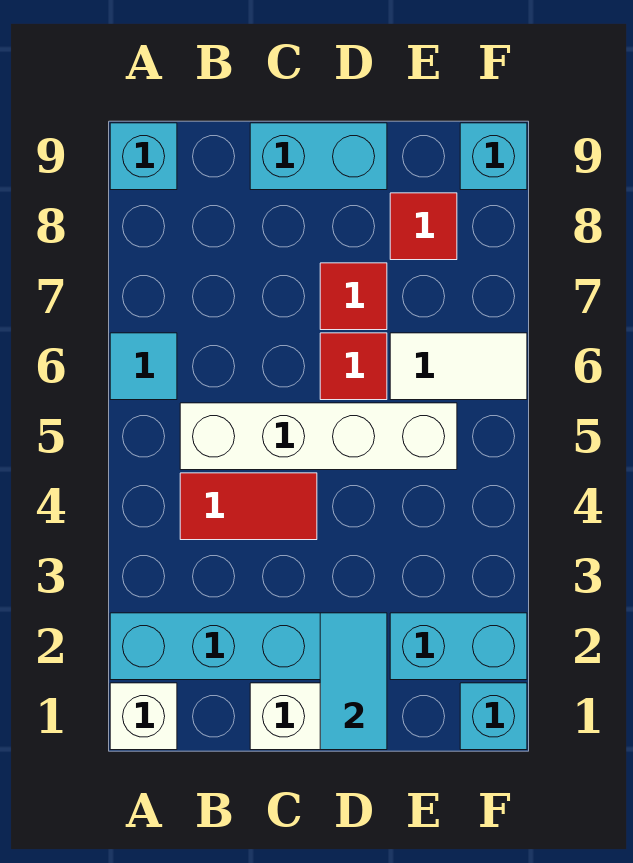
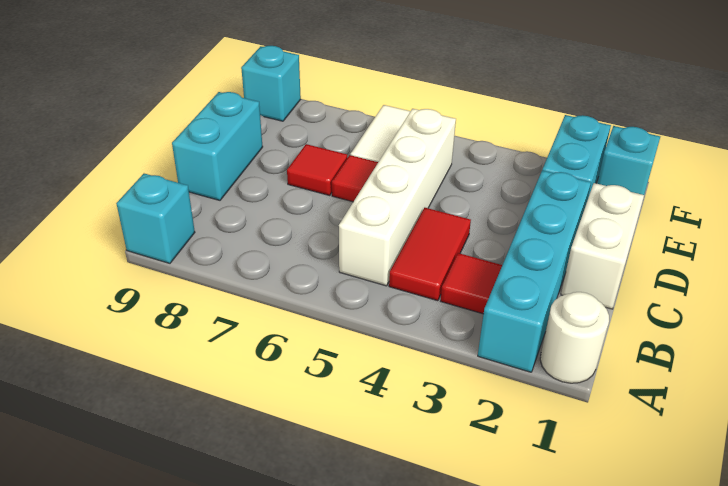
white brick A1 level 1 -> white round brick A1 level 1
cyan tile A6 level 1 -> none
cyan tile D1:D2 level 2 -> none
red tile E8 level 1 -> red tile B3 level 1

